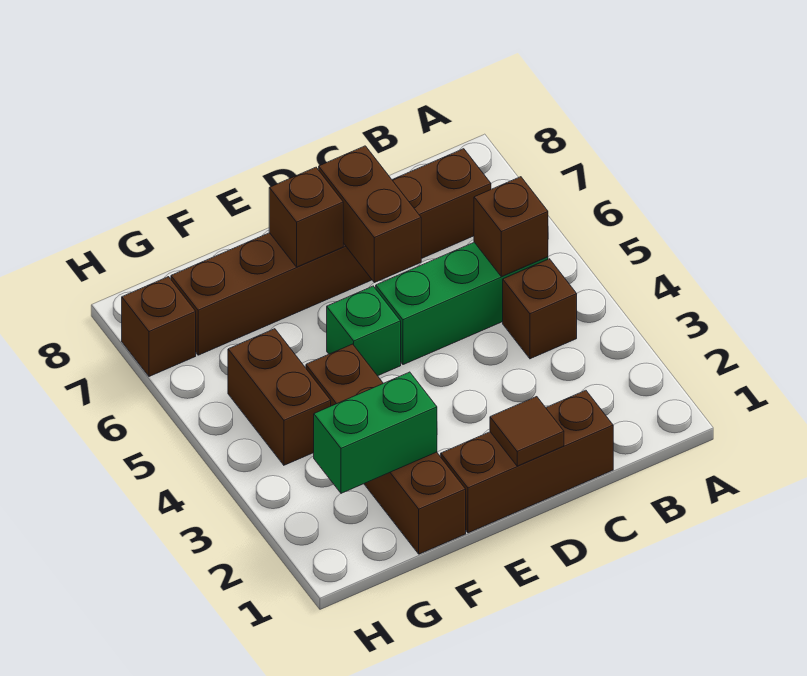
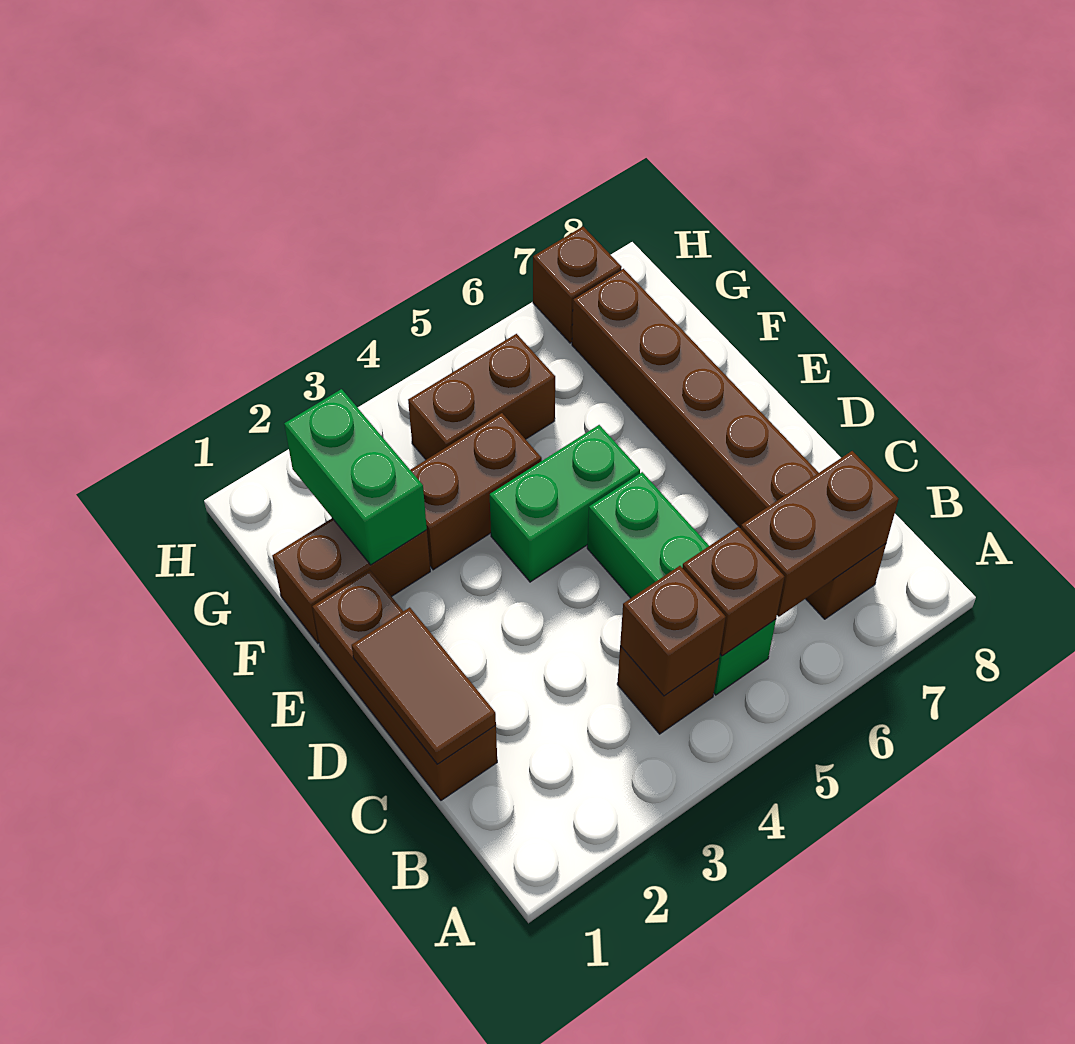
brown tile D1 level 2 -> brown tile C1:D1 level 2
brown brick D6:D7 level 2 -> brown brick B6:B7 level 2
green brick E5 level 1 -> green brick E4:E5 level 1
brown brick E7 level 2 -> brown brick B4 level 2

